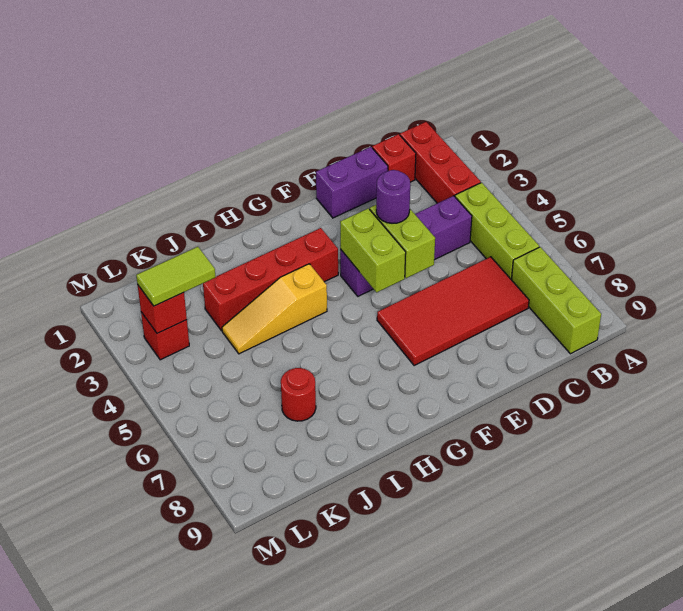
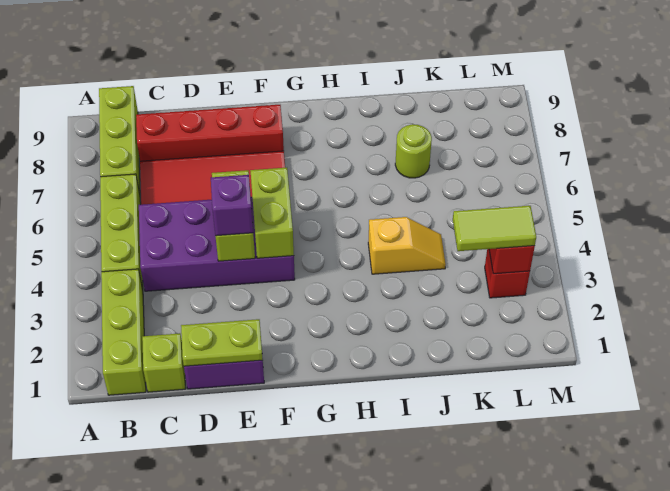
red brick B1:B3 level 1 -> lime brick B1:B3 level 1
red brick C1 level 1 -> lime brick C1 level 1
purple brick C4:F4 level 1 -> purple brick C4:F5 level 1
none -> lime plate D1:E1 level 2
purple round brick E4 level 3 -> purple brick E4 level 3
red brick G3:J3 level 1 -> red brick C8:F8 level 1
yellow slope H4:J4 level 1 top H -> yellow slope I4:J4 level 1 top I
red round brick J7 level 1 -> lime round brick J7 level 1

